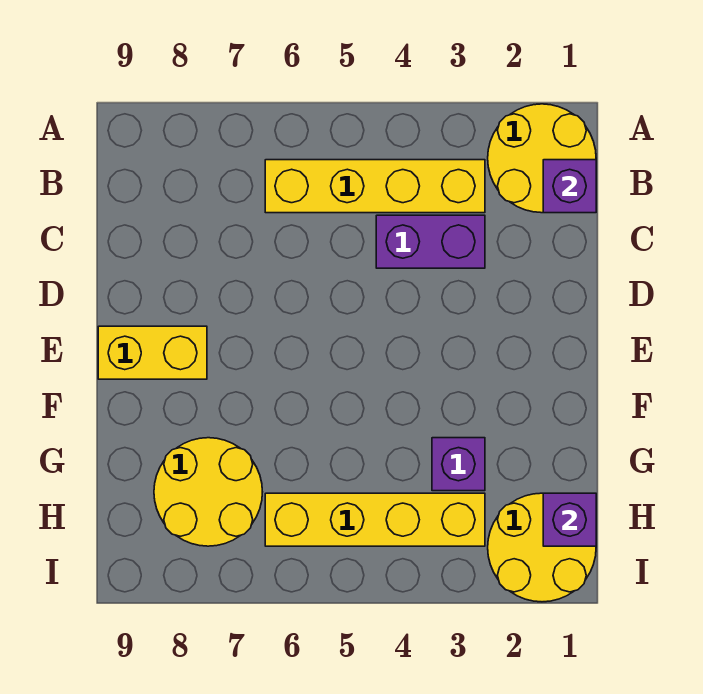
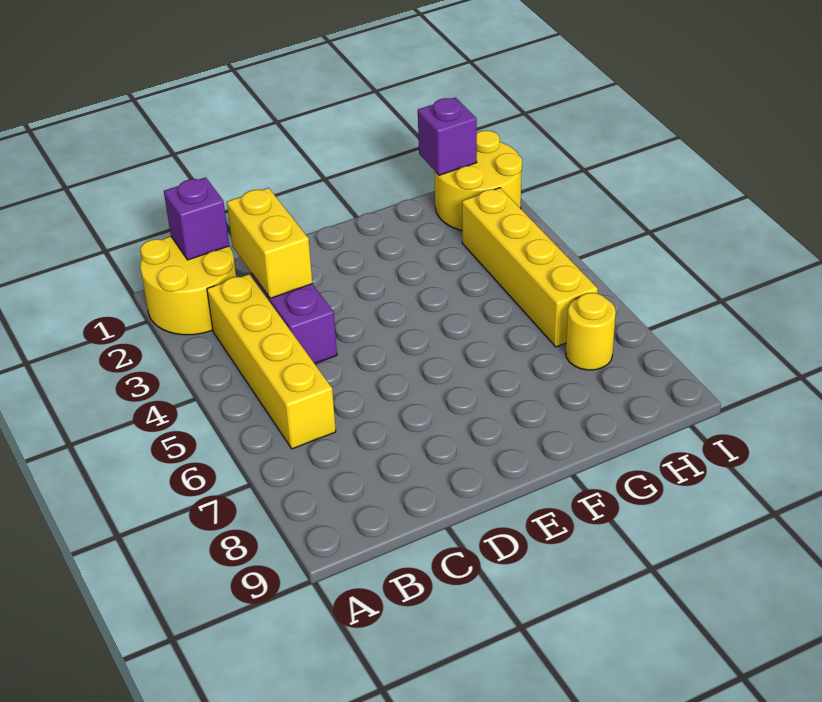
yellow brick E8:E9 level 1 -> yellow brick C2:C3 level 2
purple brick G3 level 1 -> none
yellow round brick G7:H8 level 1 -> yellow round brick H7 level 1

